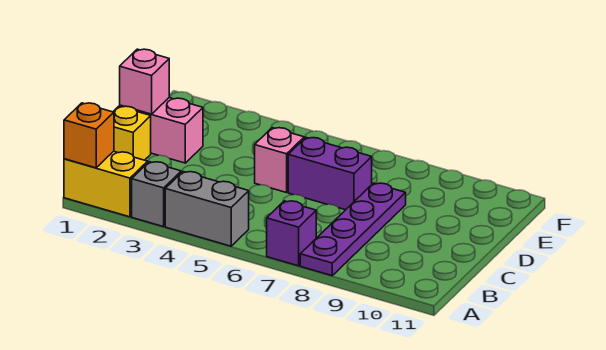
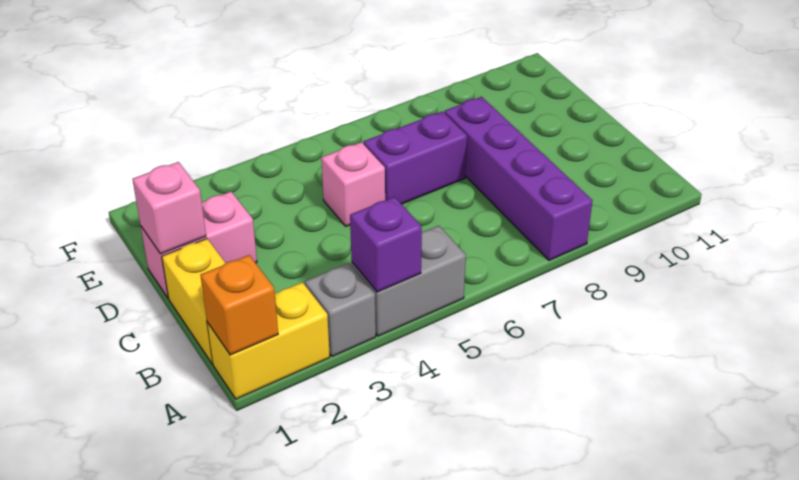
purple brick A7 level 1 -> purple brick A4 level 2
purple plate A8:D8 level 1 -> purple brick A8:D8 level 1
yellow brick C1 level 1 -> yellow brick B1:C1 level 1

